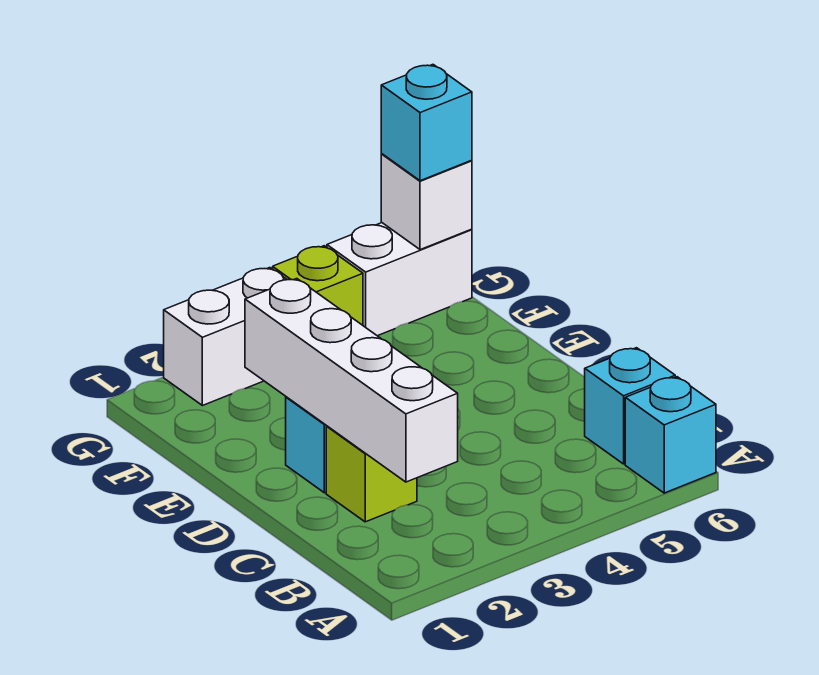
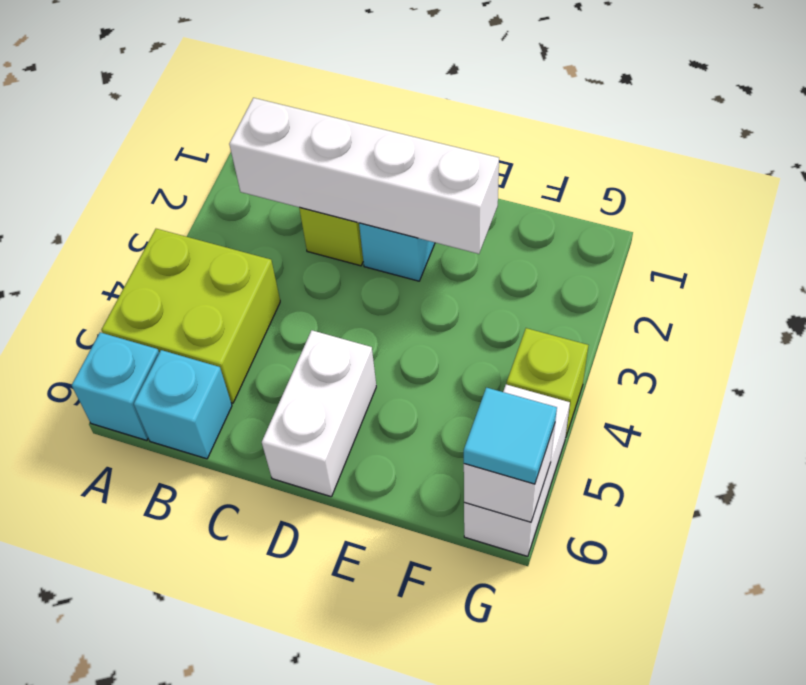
none -> lime brick A4:B5 level 1
white brick G2:G3 level 1 -> white brick D5:D6 level 1
cyan brick G6 level 3 -> cyan tile G6 level 3

